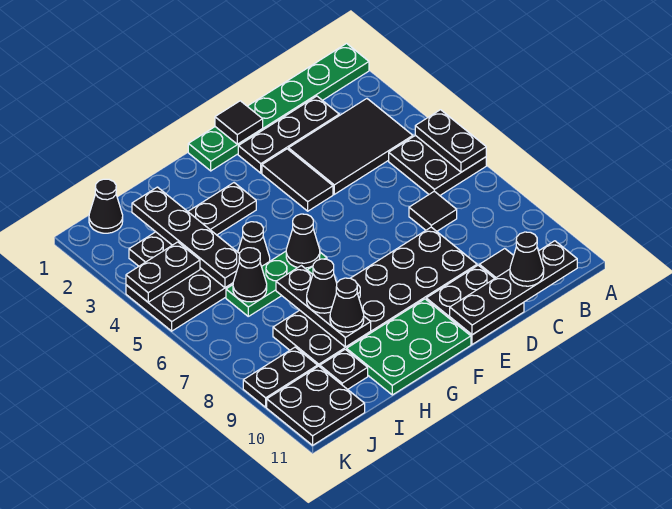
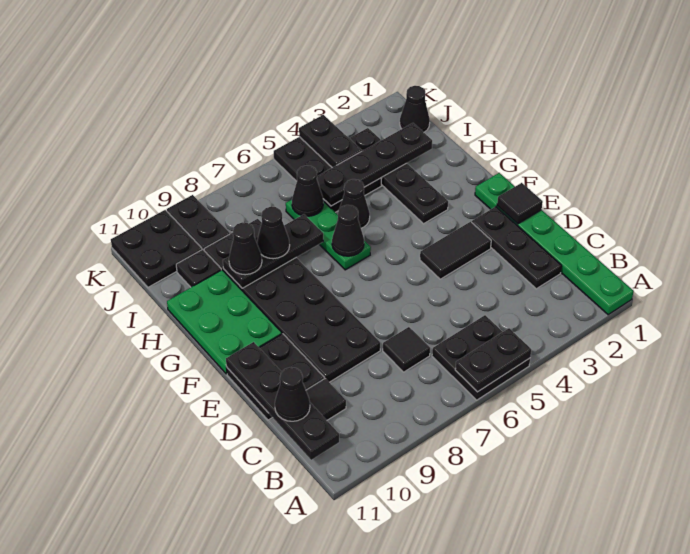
black tile B3:D4 level 1 -> none

